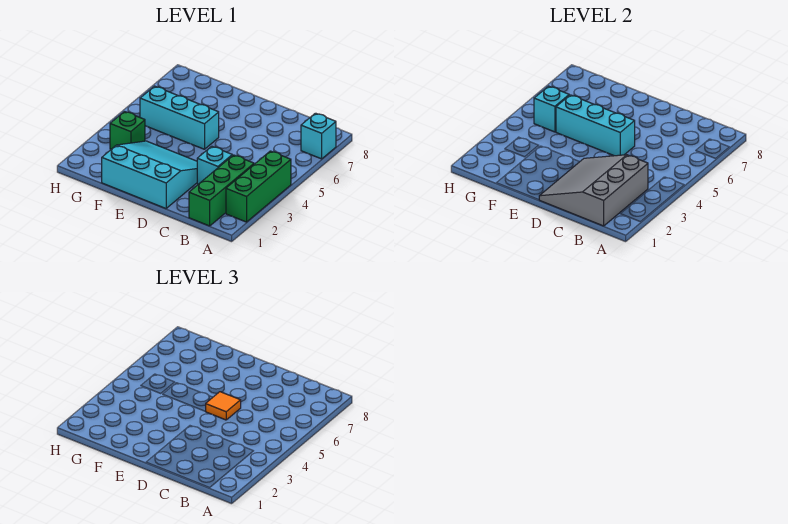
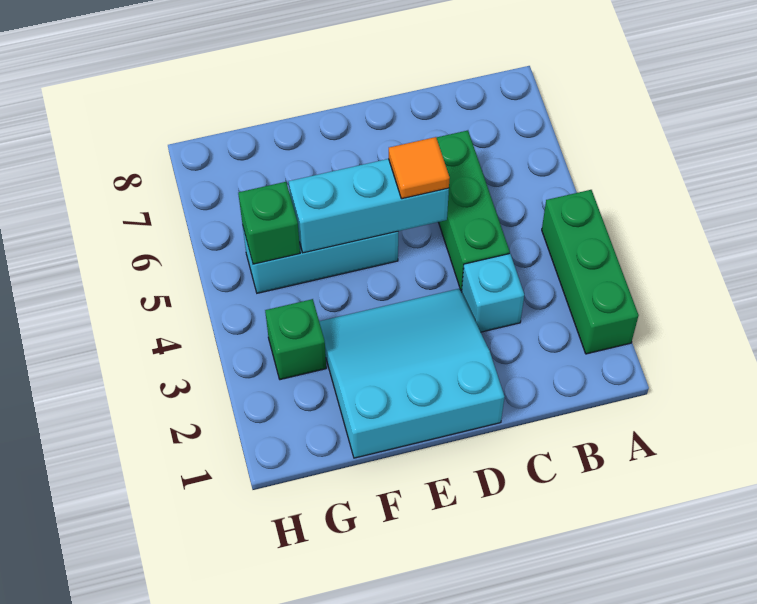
cyan brick A7 level 1 -> none
green brick B1:B3 level 1 -> green brick C4:C6 level 1
grey slope B1:D3 level 2 top B -> none
cyan brick G5 level 2 -> green brick G5 level 2

